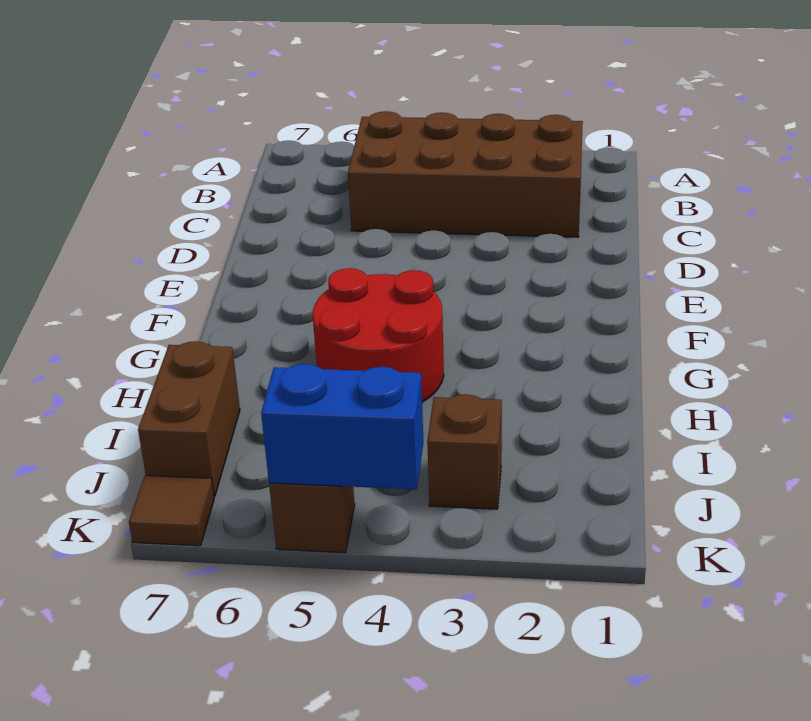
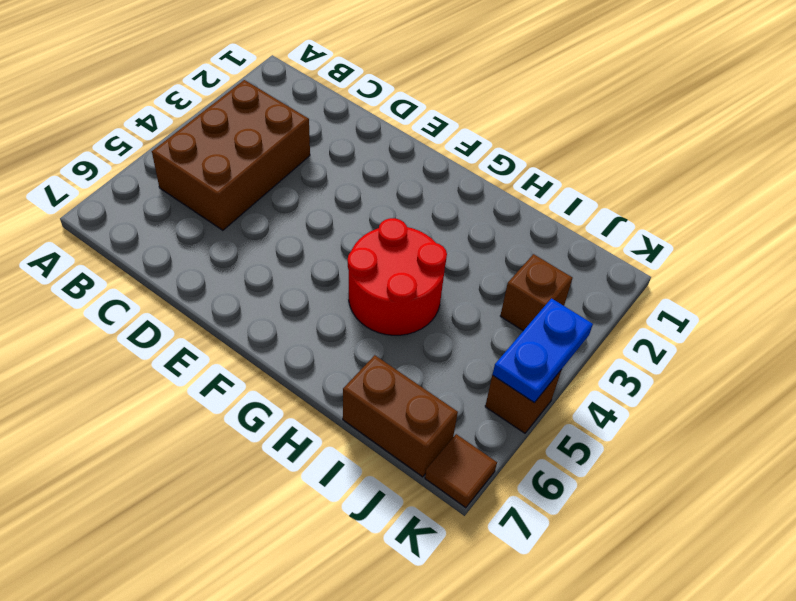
brown brick B2:C5 level 1 -> brown brick B3:C5 level 1
blue brick K4:K5 level 2 -> blue plate K4:K5 level 2

